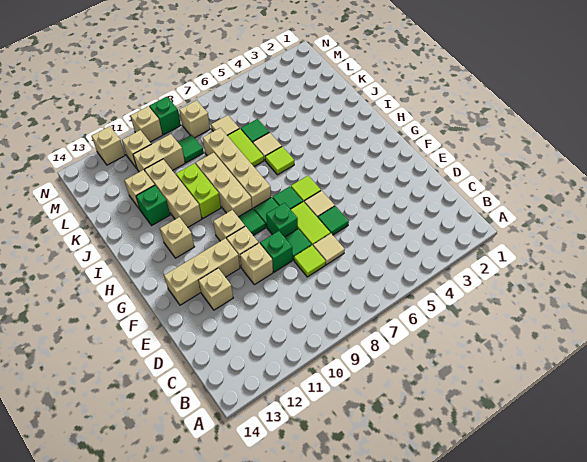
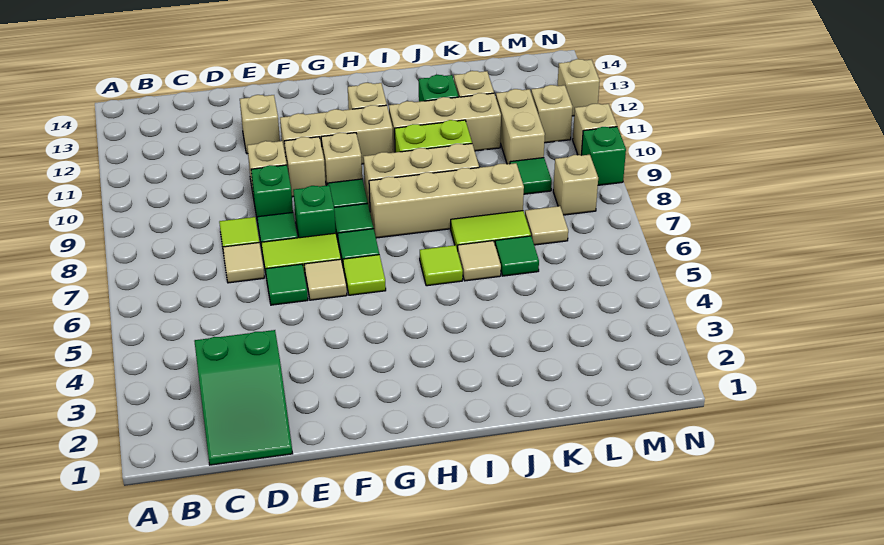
none -> green slope C1:D3 level 1 top 3
tan brick F11:F13 level 1 -> tan brick F11:H11 level 1

